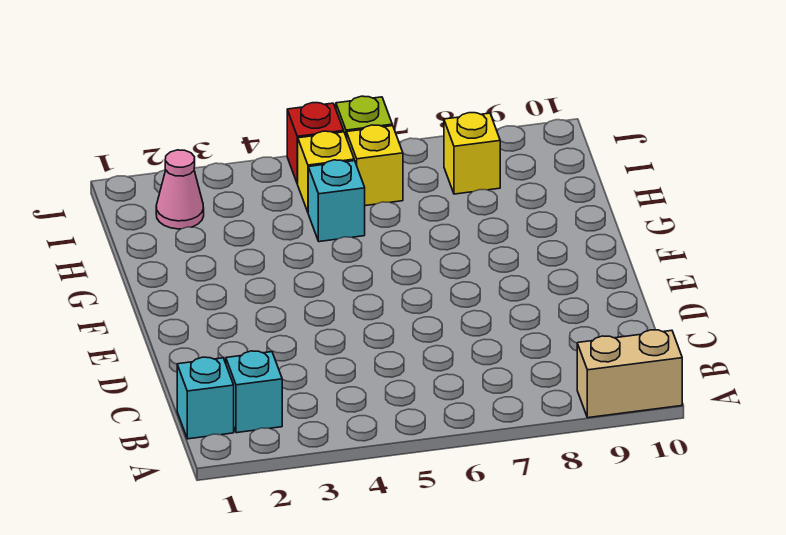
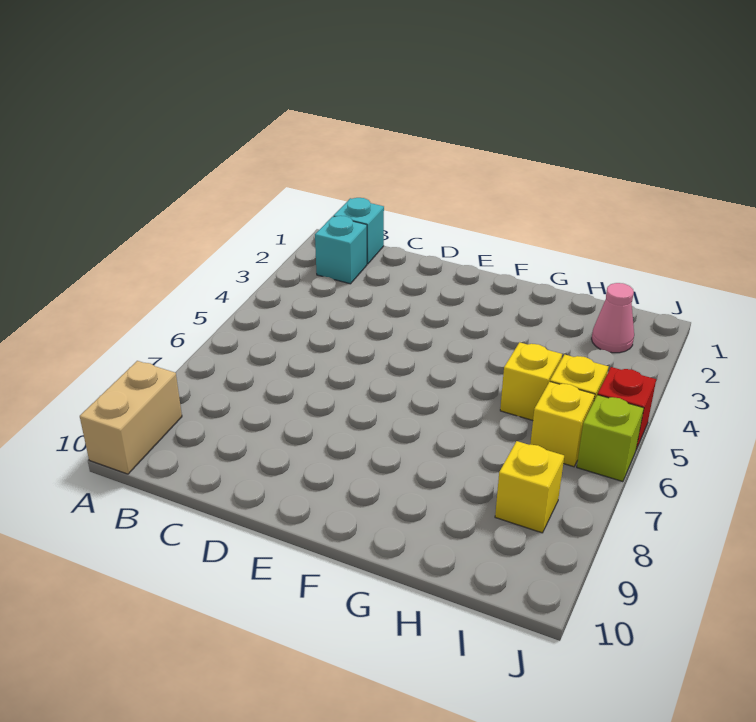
cyan brick H5 level 1 -> yellow brick H5 level 1

